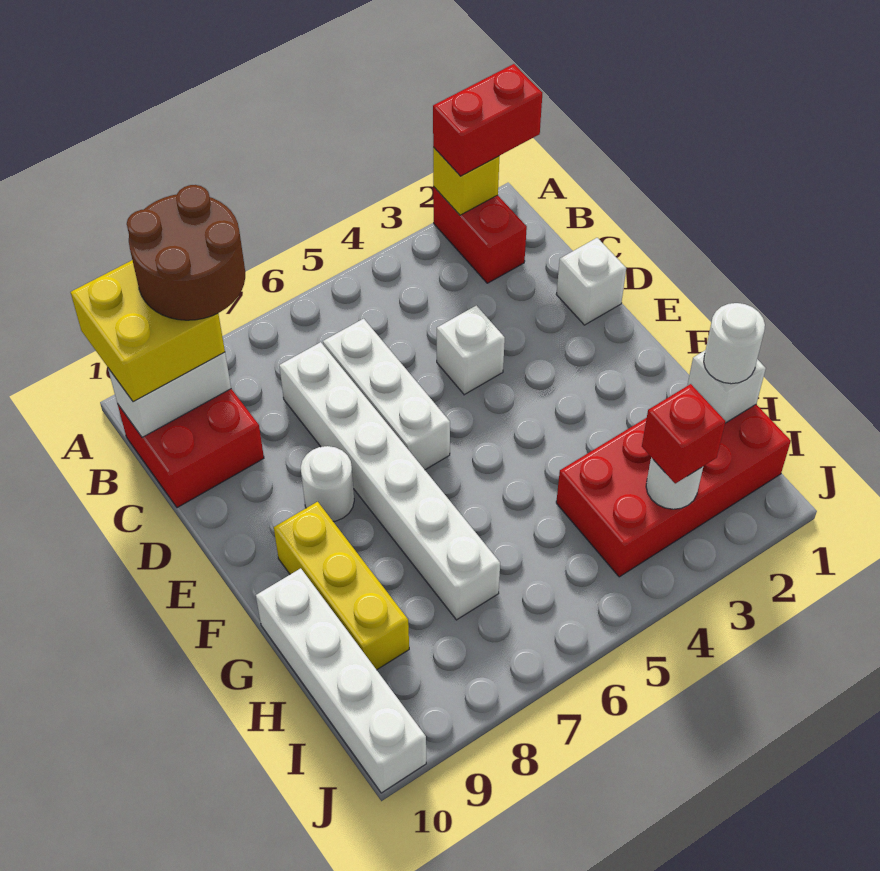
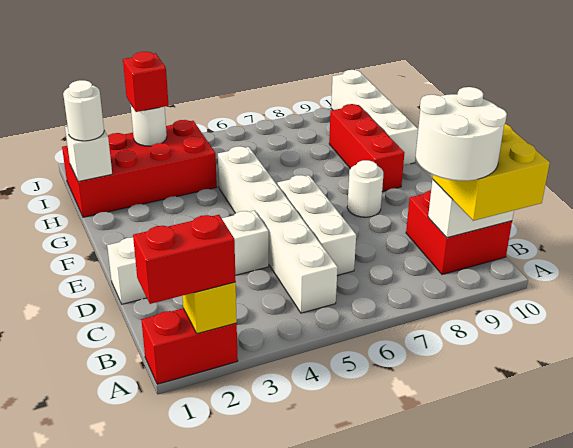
red brick A2:B2 level 1 -> red brick A1:A2 level 1
brown round brick A8:B9 level 4 -> white round brick A8:B9 level 4
white brick C7:H7 level 1 -> white brick B5:G5 level 1
yellow brick F9:H9 level 1 -> red brick F9:H9 level 1

